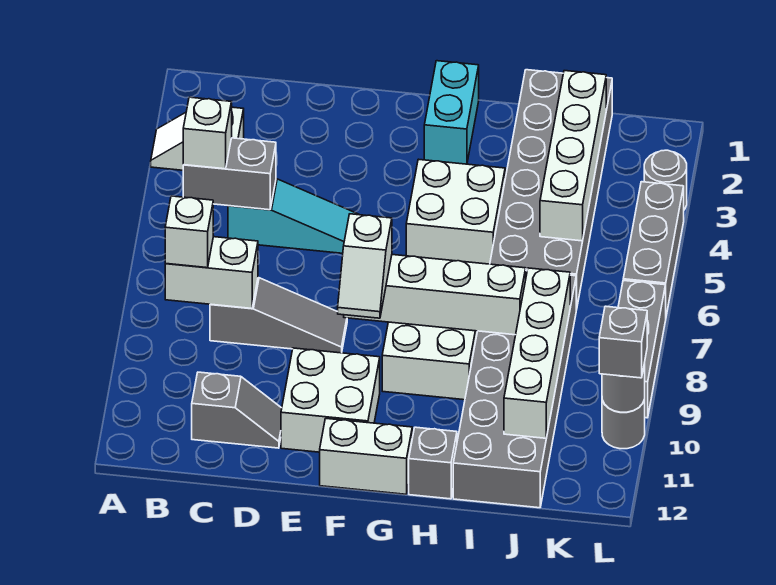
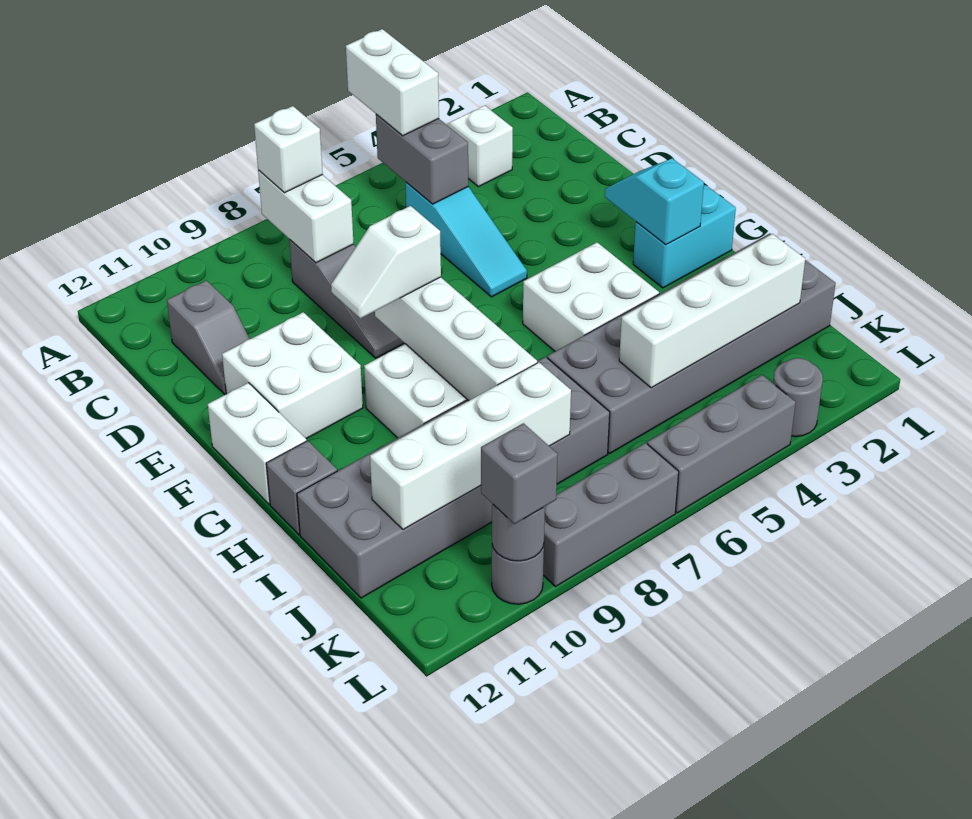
white brick B5 level 3 -> white brick A5:B5 level 3
none -> cyan slope F2:G2 level 2 top G

